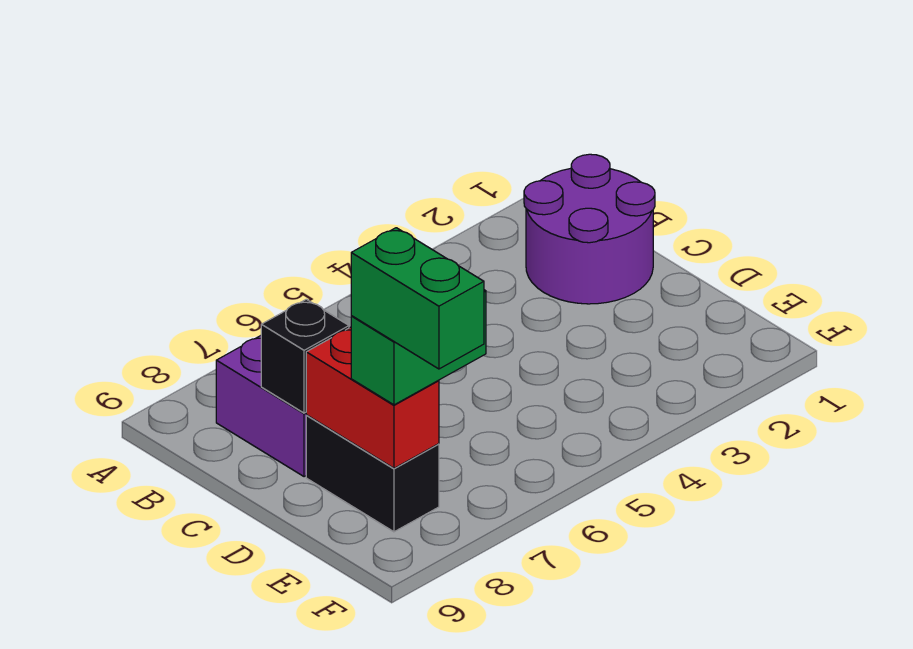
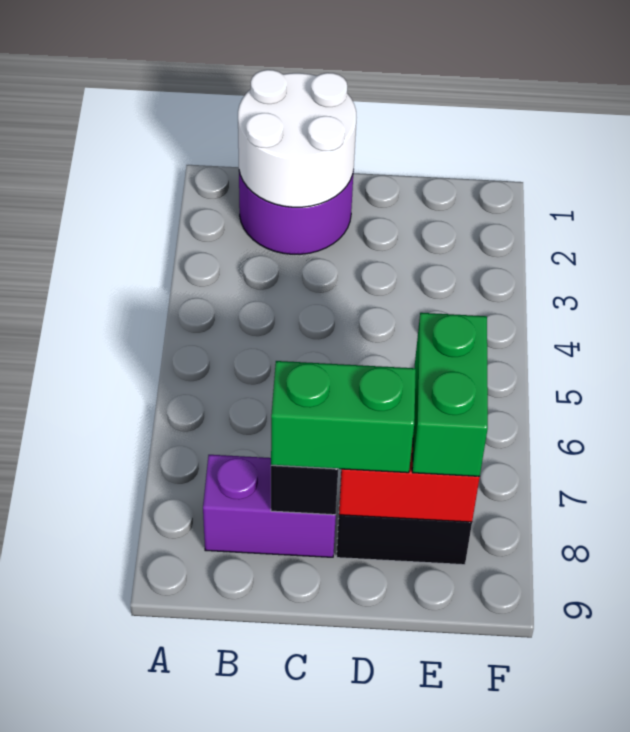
none -> white round brick B1:C2 level 2
green brick E8:F8 level 4 -> green brick C8:D8 level 3

